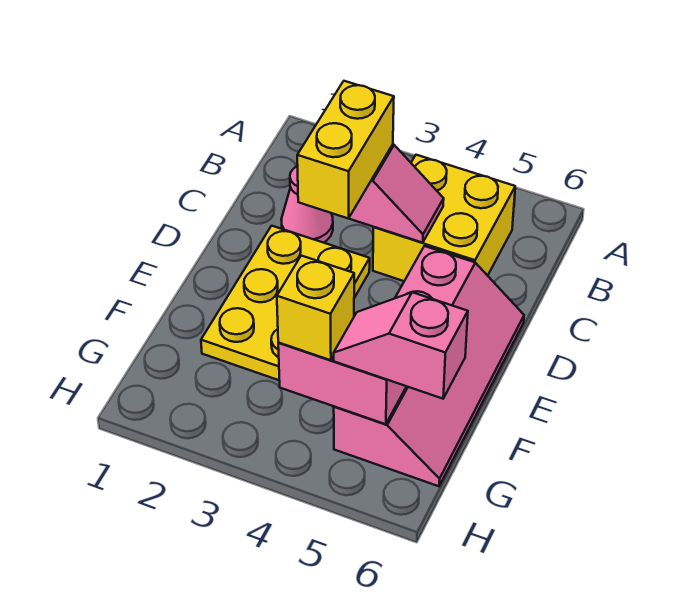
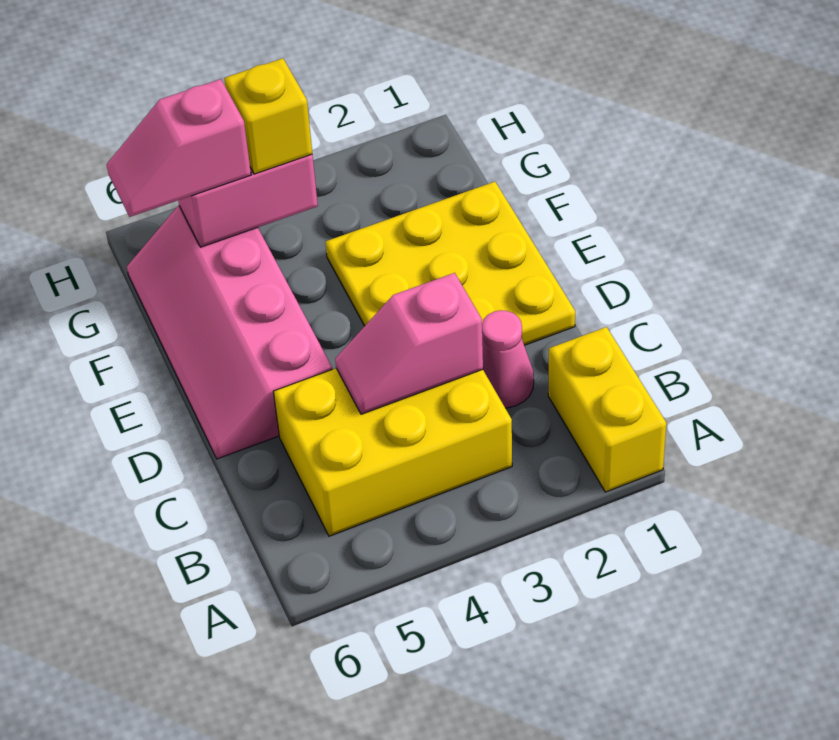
yellow brick B4:C5 level 1 -> yellow brick B3:C5 level 1
yellow brick C3:D3 level 3 -> yellow brick A1:B1 level 1
yellow plate D2:F3 level 1 -> yellow plate D1:F3 level 1
pink slope G5:G6 level 3 top 6 -> pink slope G5:G6 level 3 top 5

